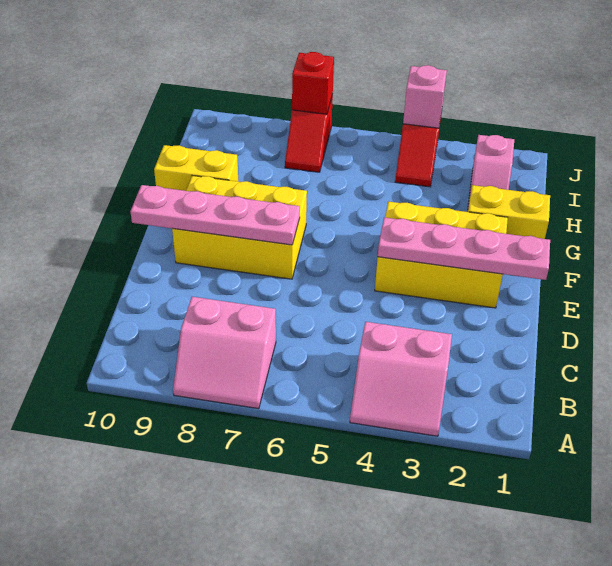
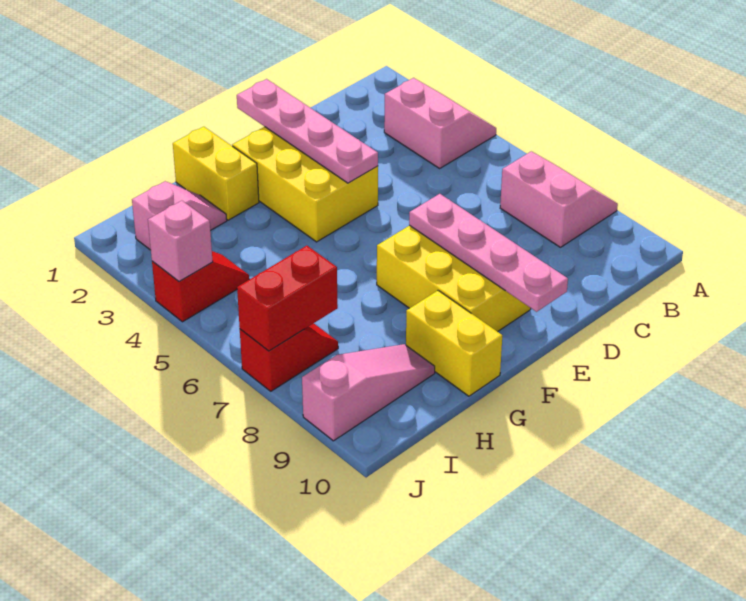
none -> pink slope H9:J9 level 1 top J
red brick J7 level 2 -> red brick I7:J7 level 2

